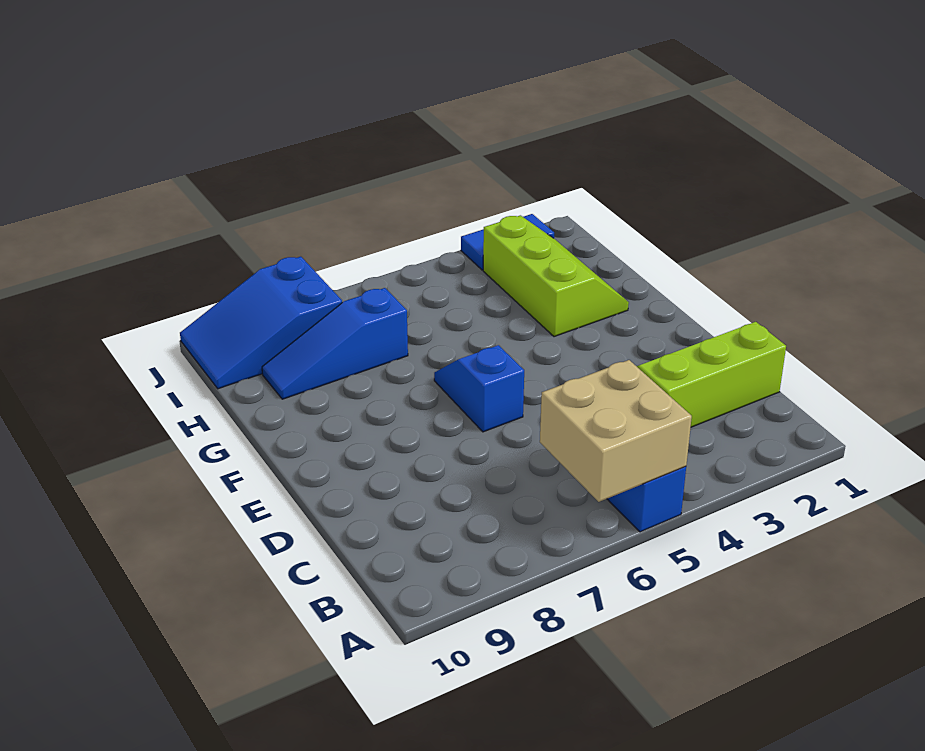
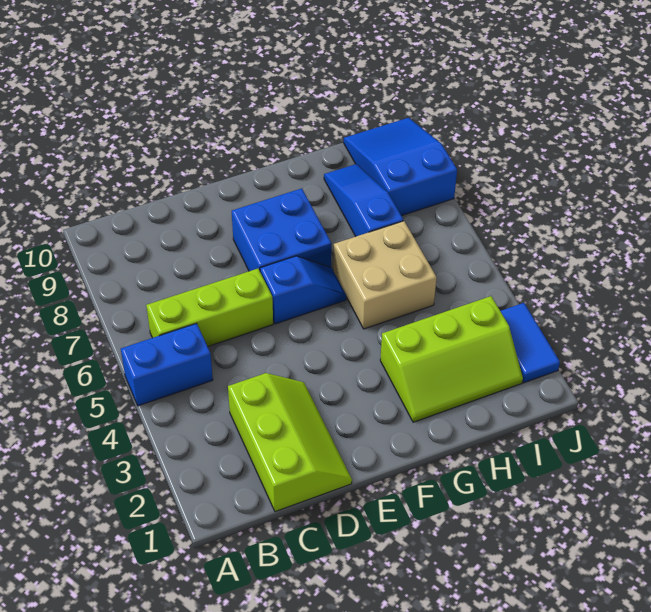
tan brick A5:B6 level 2 -> tan brick G5:H6 level 1
none -> lime brick B6:D6 level 1
none -> blue brick E7:F8 level 1

